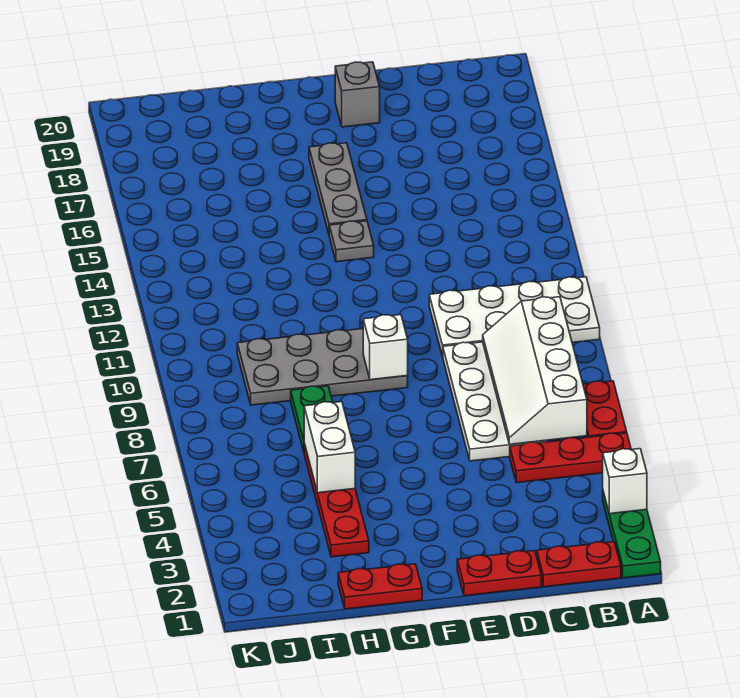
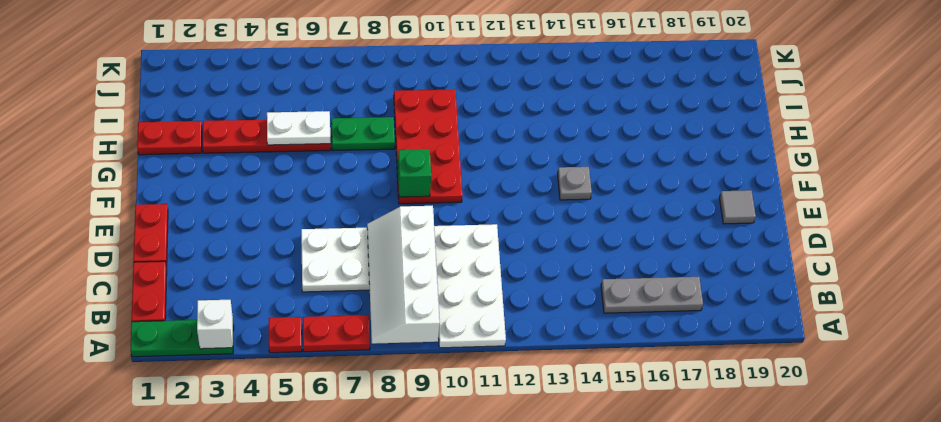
red plate A5:C5 level 1 -> red plate A5 level 1
white slope B6:C9 level 2 top B -> white slope A8:D9 level 2 top 9
grey brick E19 level 1 -> grey tile E19 level 1
grey plate F9:I10 level 1 -> red plate F9:I10 level 1
white brick F9 level 2 -> green brick F9 level 2
grey plate F15:F17 level 1 -> grey plate B15:B17 level 1
red plate G1:H1 level 1 -> red plate H1:H2 level 1
white brick H5:H6 level 2 -> white plate H5:H6 level 2

